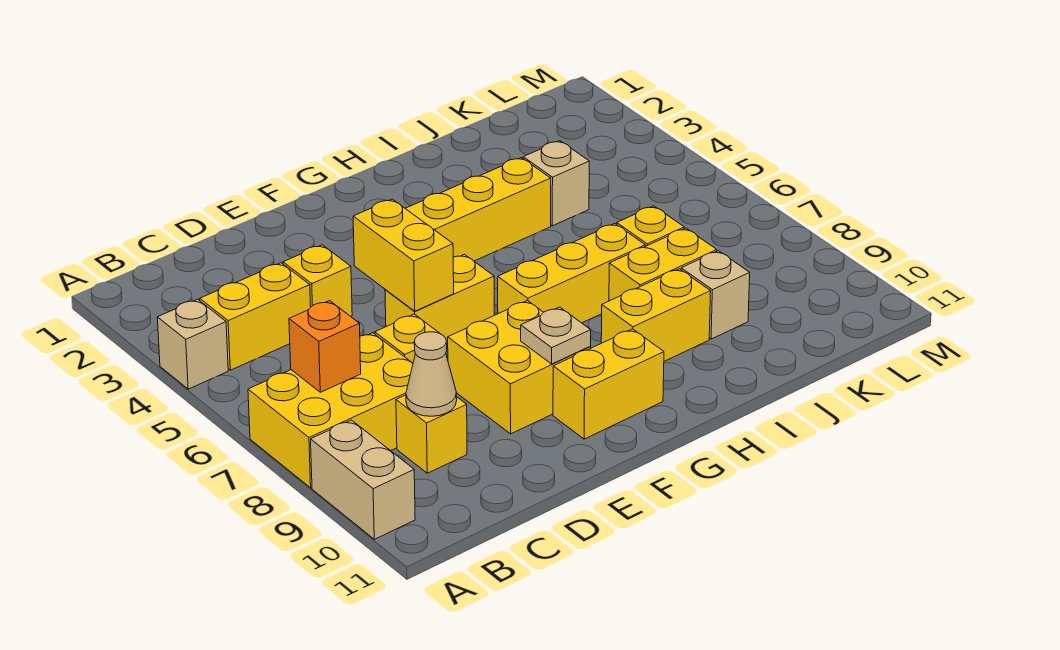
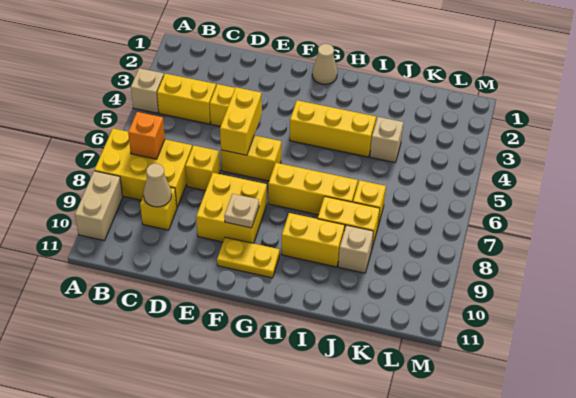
yellow brick F10:G10 level 1 -> yellow plate F10:G10 level 1
none -> tan cone G1 level 1

